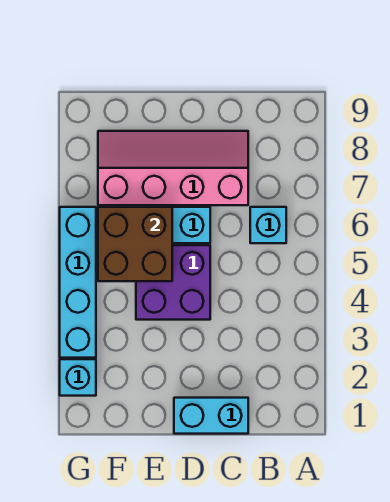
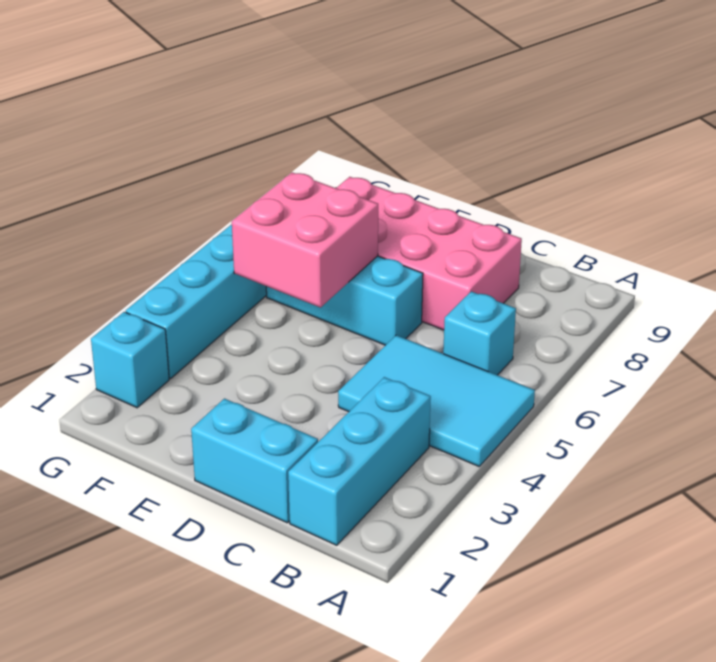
none -> cyan tile A4:C5 level 1
none -> cyan brick B1:B3 level 1
pink slope C7:F8 level 1 top 7 -> pink brick C7:F8 level 1
purple brick D4:E5 level 1 -> none
brown brick E5:F6 level 2 -> pink brick E5:F6 level 2

